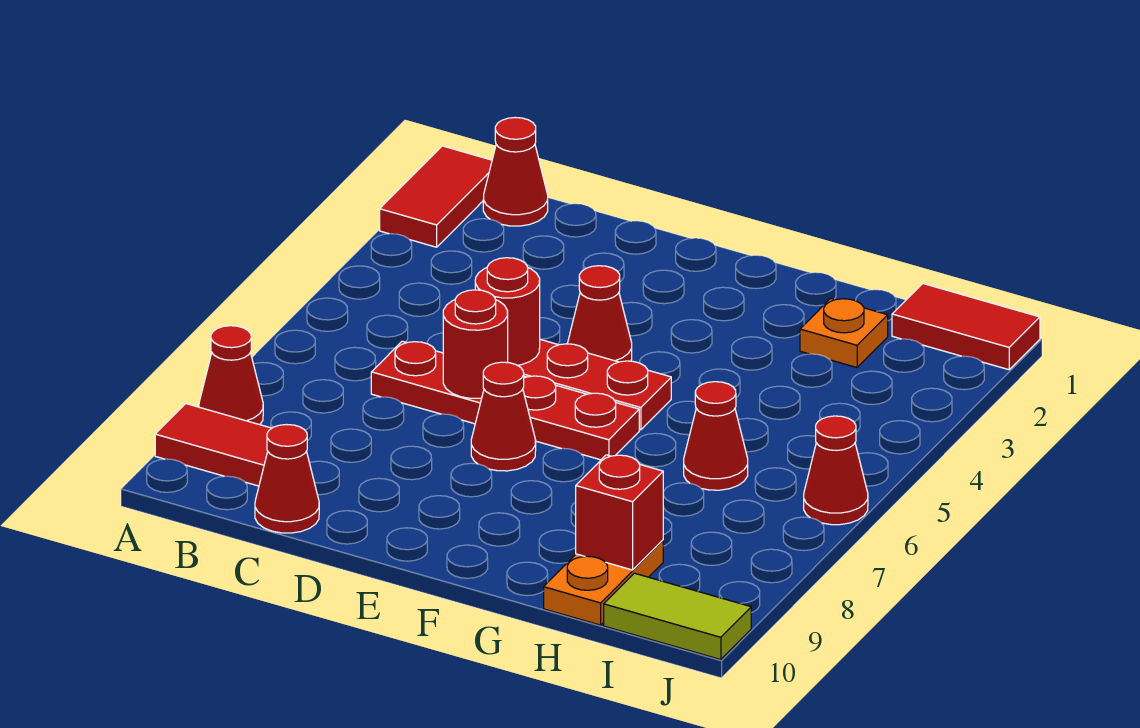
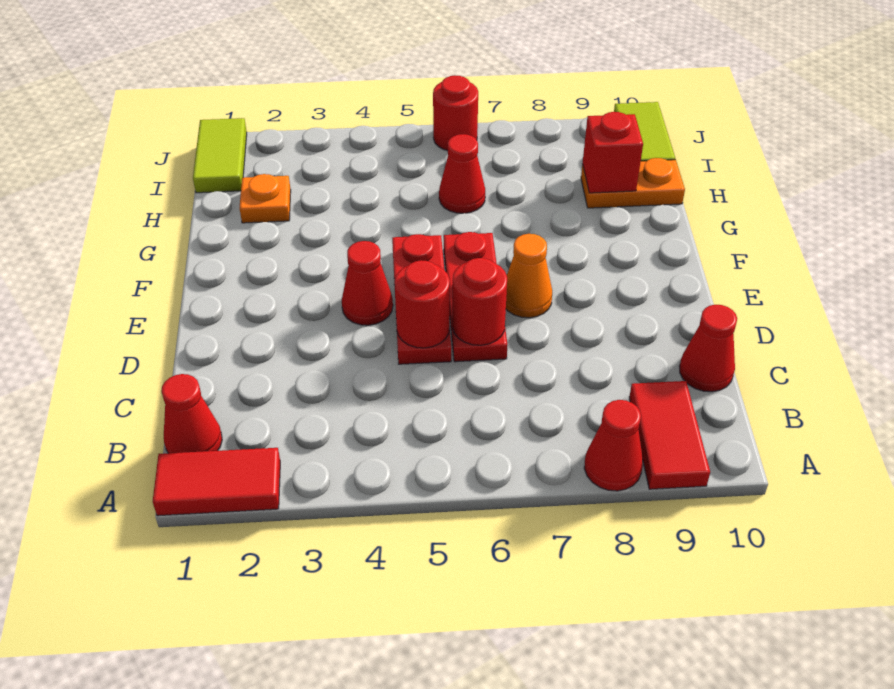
red plate C6:F6 level 1 -> red plate D6:F6 level 1
red cone E7 level 1 -> orange cone E7 level 1
red tile I1:J1 level 1 -> lime tile I1:J1 level 1
red cone J6 level 1 -> red round brick J6 level 1

